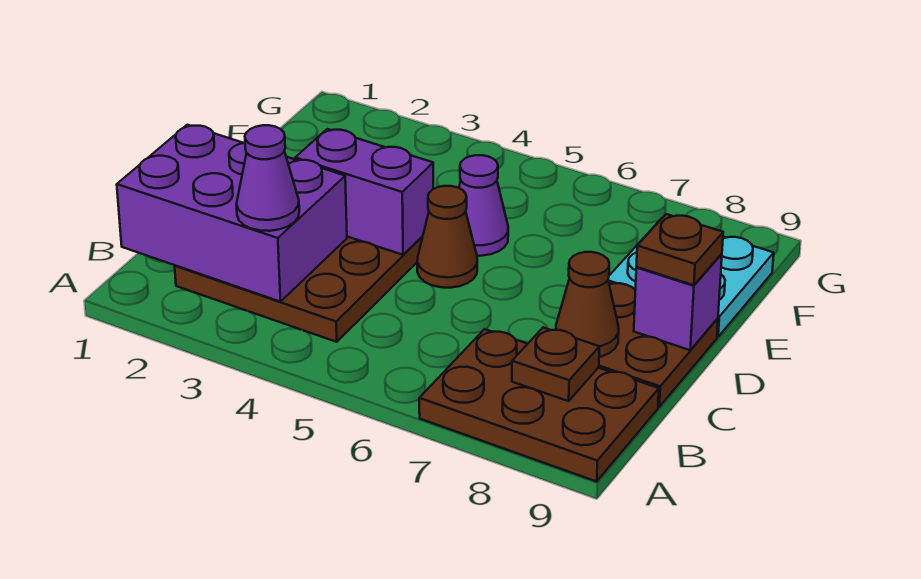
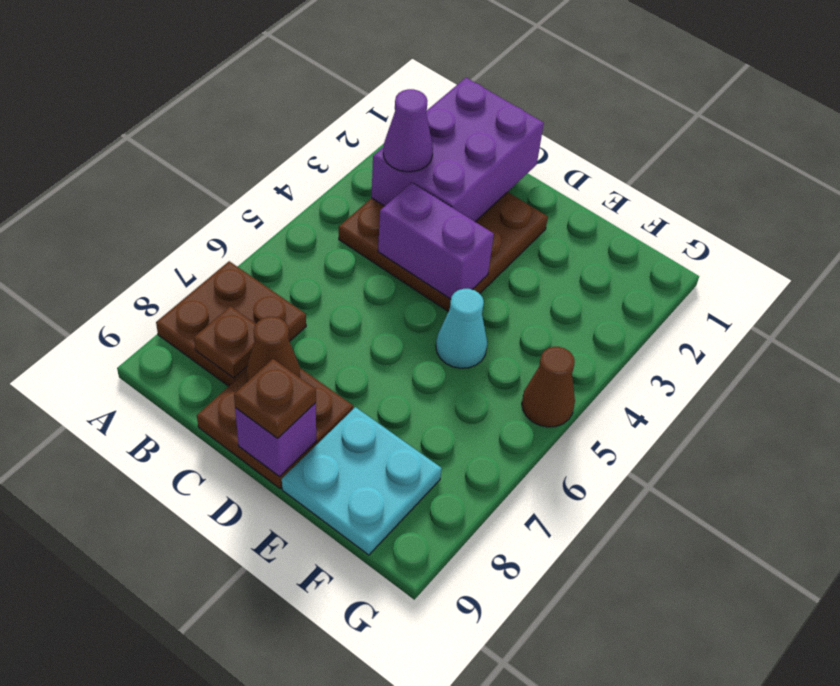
brown plate A7:B9 level 1 -> brown plate A7:B8 level 1
purple brick D3:D4 level 2 -> purple brick C4:D4 level 2
brown cone D5 level 1 -> brown cone G5 level 1
purple cone E5 level 1 -> cyan cone E5 level 1

